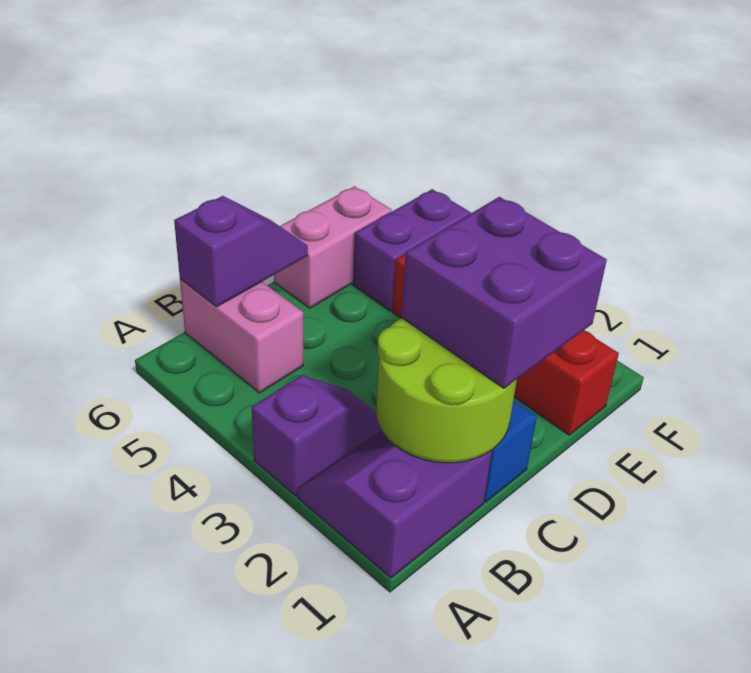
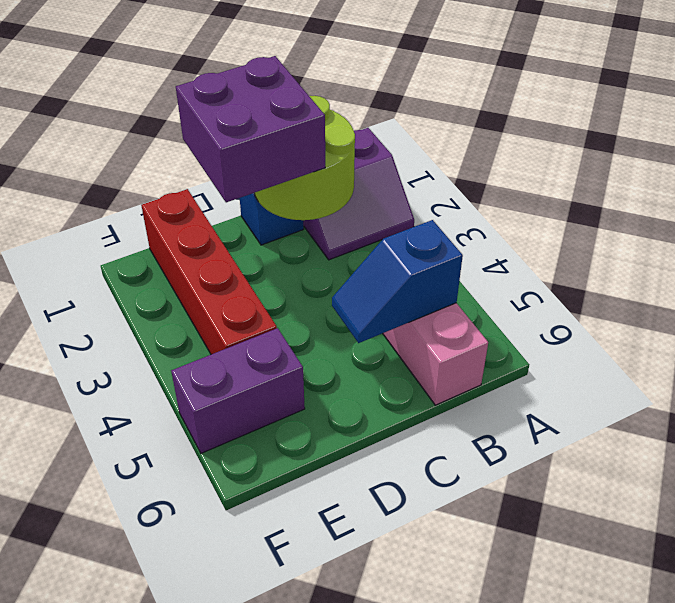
purple slope A3:B3 level 1 top A -> none
none -> blue slope B5:C5 level 2 top B
purple slope B6:C6 level 2 top B -> none
pink brick D6:E6 level 1 -> none

